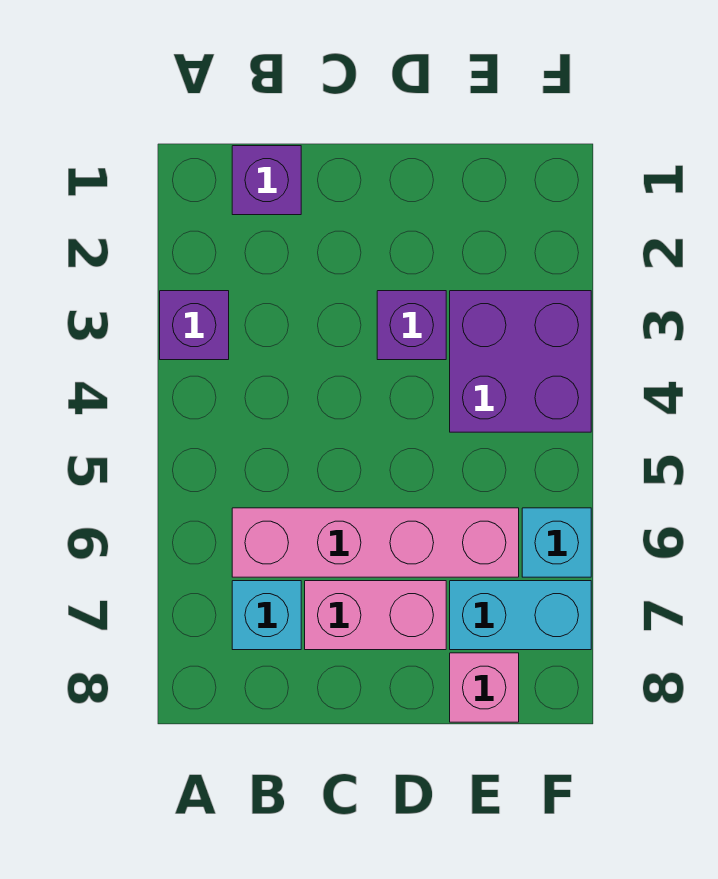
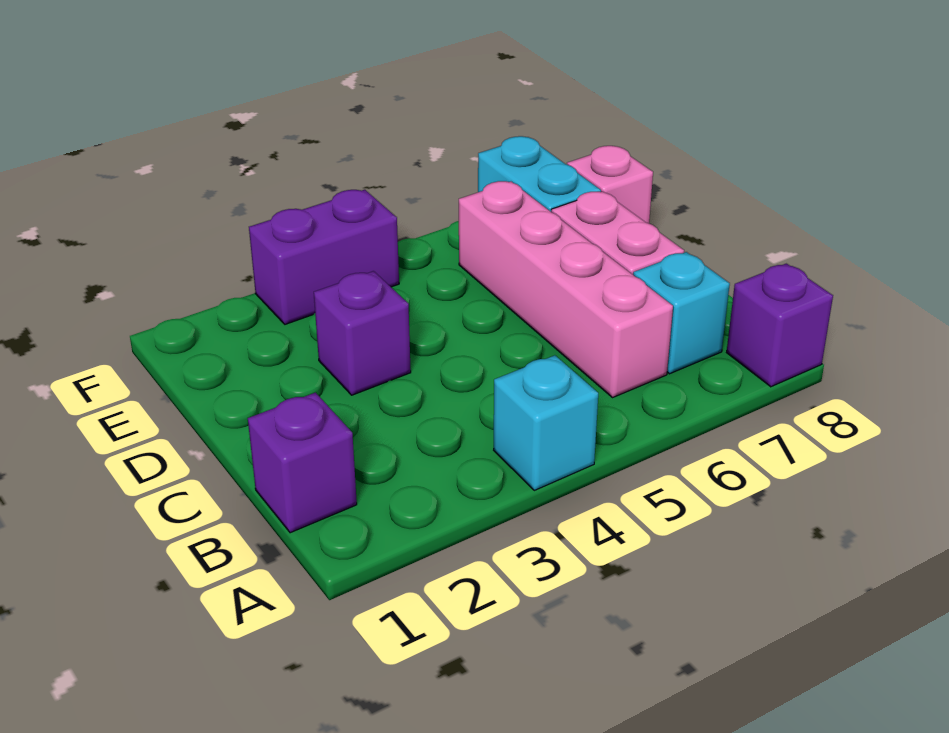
purple brick A3 level 1 -> purple brick A8 level 1
purple brick E3:F4 level 1 -> purple brick F3:F4 level 1
cyan brick F6 level 1 -> cyan brick A4 level 1

